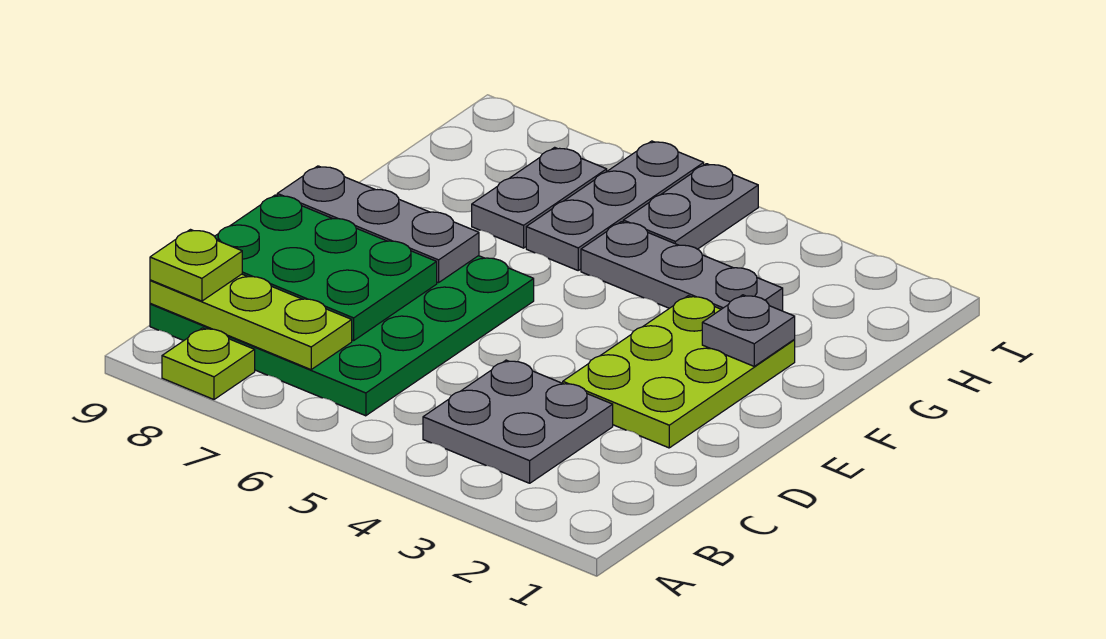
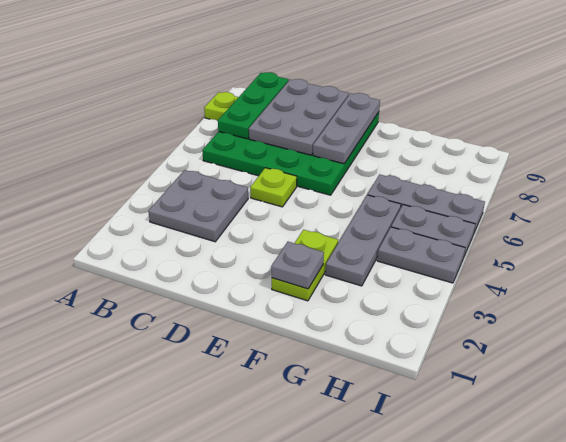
lime plate B7:B9 level 2 -> green plate B7:B9 level 2
lime plate B9 level 3 -> lime plate D5 level 1
green plate C7:D9 level 2 -> grey plate C7:D9 level 2
lime plate D2:F3 level 1 -> lime plate F2:F3 level 1
grey plate G7:H7 level 1 -> grey plate H4:I4 level 1

